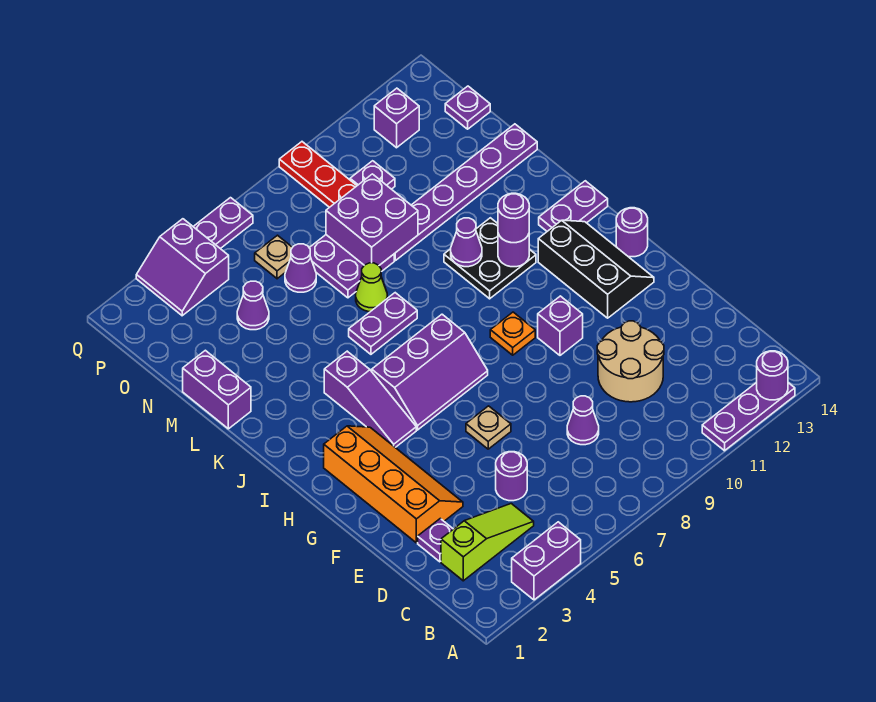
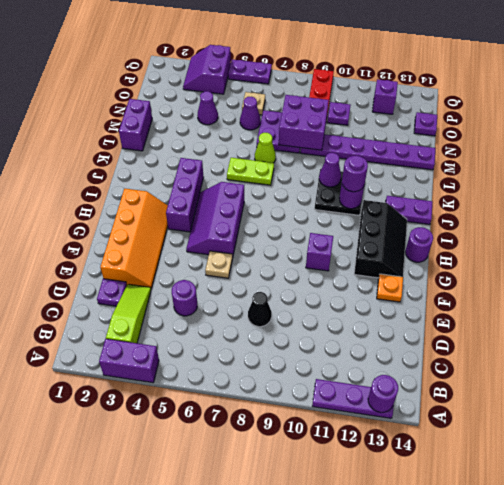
lime slope C2:C4 level 1 top 2 -> lime slope B3:D3 level 1 top B
purple cone D8 level 1 -> black cone D8 level 1
tan round brick D10:E11 level 1 -> none
purple slope H4:J4 level 1 top J -> purple brick H4:J4 level 1
purple slope H5:I7 level 1 top I -> purple slope G5:I6 level 1 top 6
orange plate H9 level 1 -> orange plate F13 level 1
purple plate K6:K7 level 1 -> lime plate K6:K7 level 1

